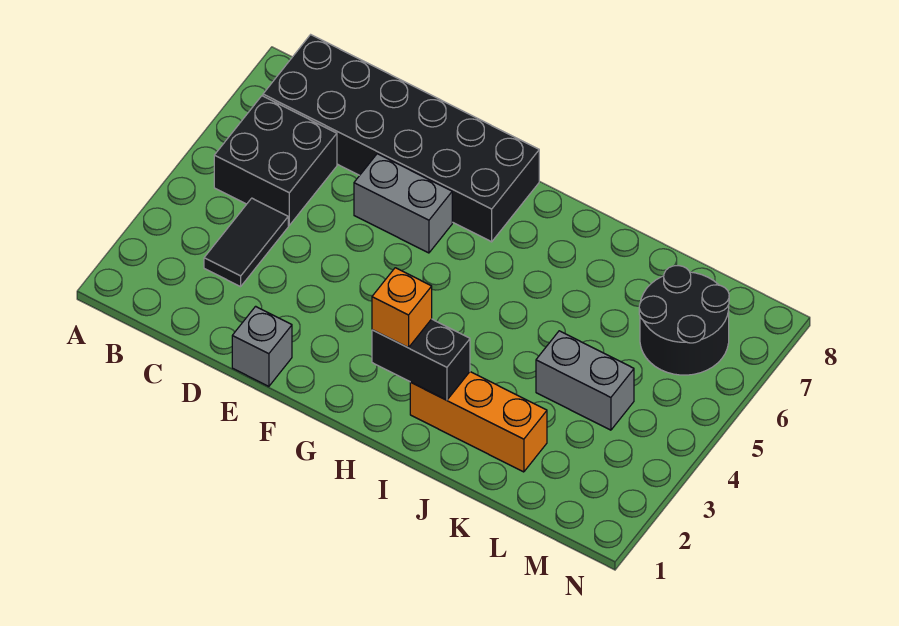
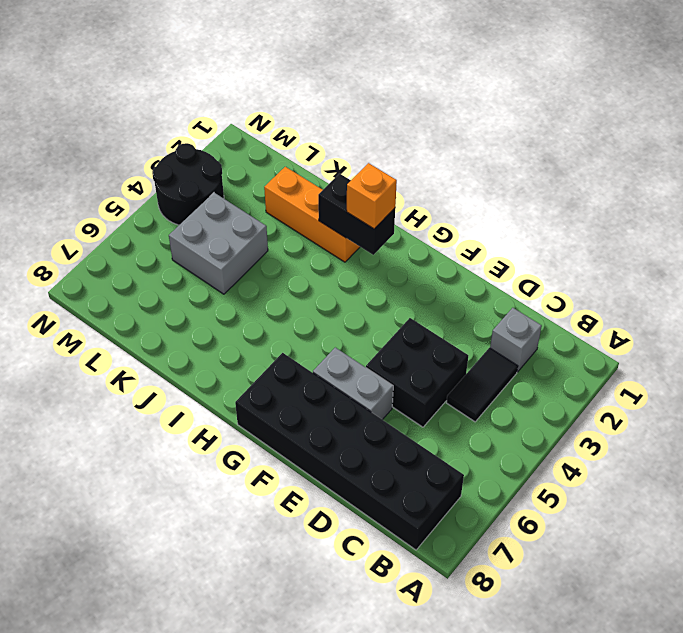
black brick B5:C6 level 1 -> black brick D4:E5 level 1
grey brick E1 level 1 -> grey brick C2 level 1
grey brick K4:L4 level 1 -> grey brick K4:L5 level 1
black round brick L6:M7 level 1 -> black round brick M3:N4 level 1

